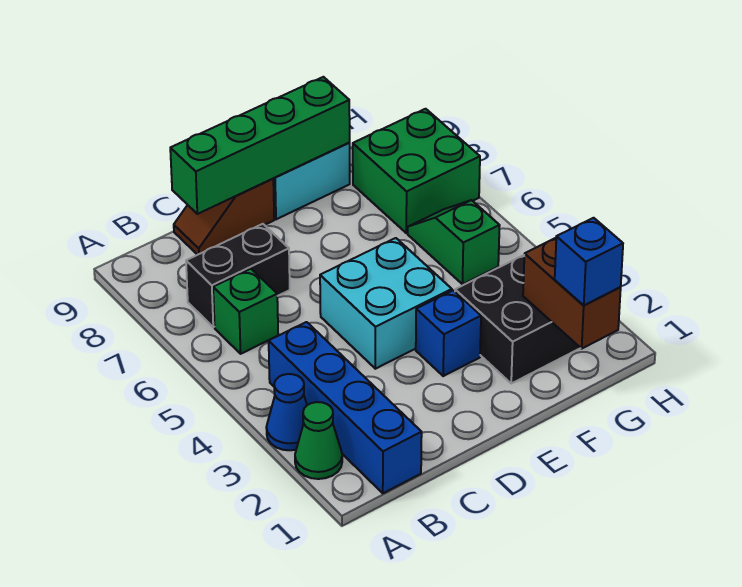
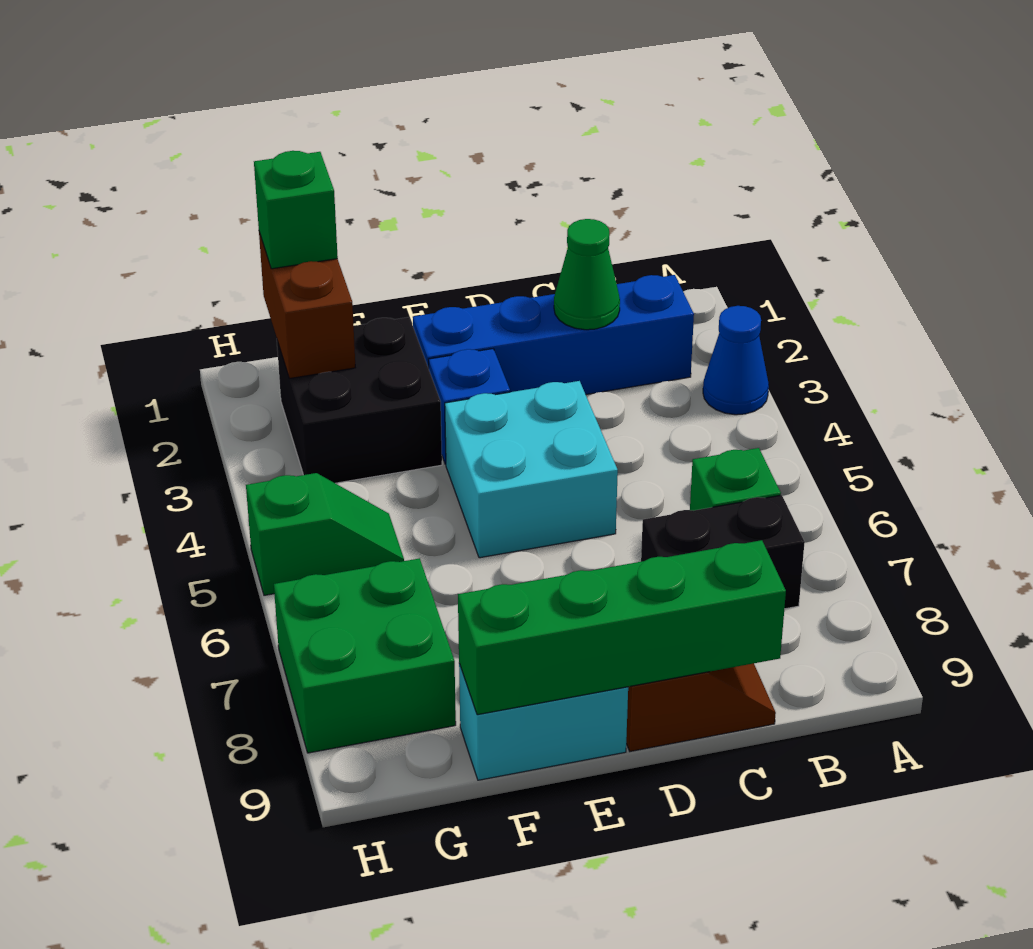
green cone A2 level 1 -> green cone C2 level 2
blue brick B1:B4 level 1 -> blue brick B2:E2 level 1
blue brick G1 level 3 -> green brick G1 level 3
green slope G5:G6 level 1 top 5 -> green slope G5:H5 level 1 top H

